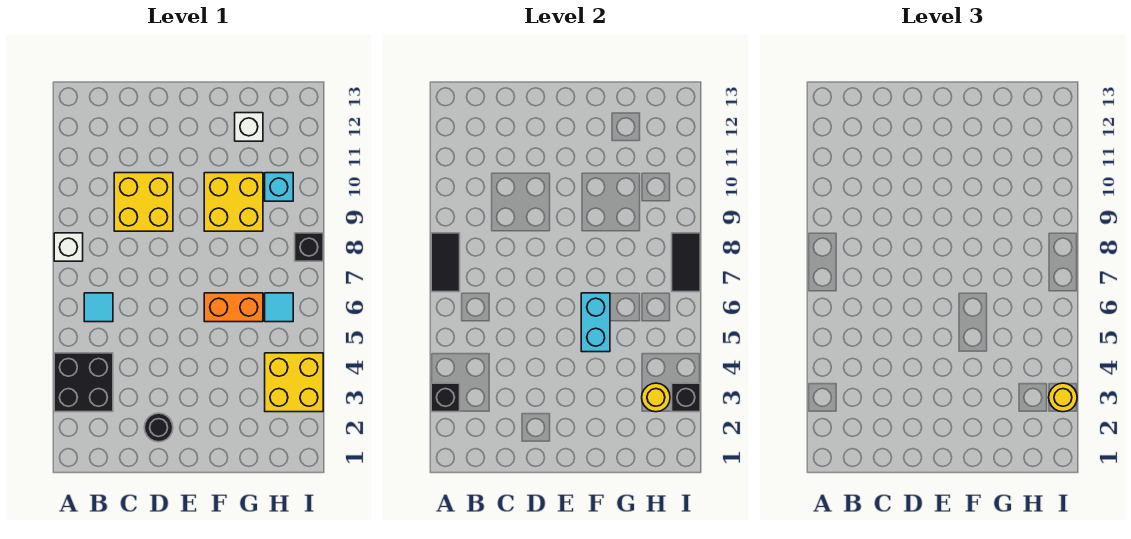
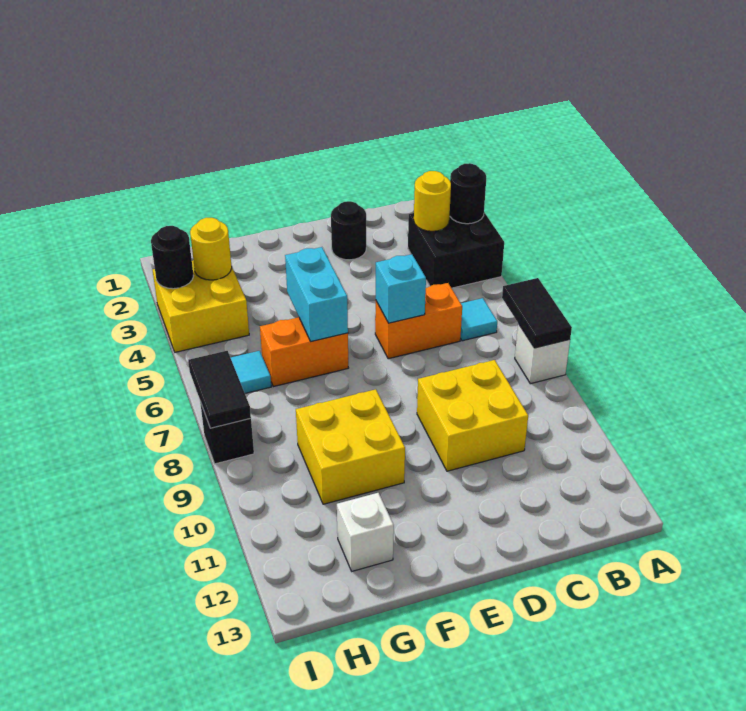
black brick A3 level 2 -> black round brick A3 level 2
none -> orange brick C6:D6 level 1
cyan brick H10 level 1 -> cyan brick D6 level 2
black brick I3 level 2 -> black round brick I3 level 2
yellow round brick I3 level 3 -> yellow round brick B3 level 2

